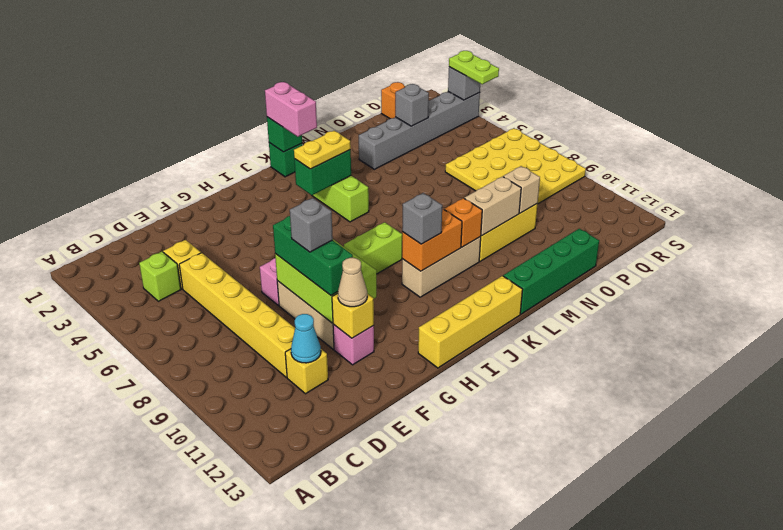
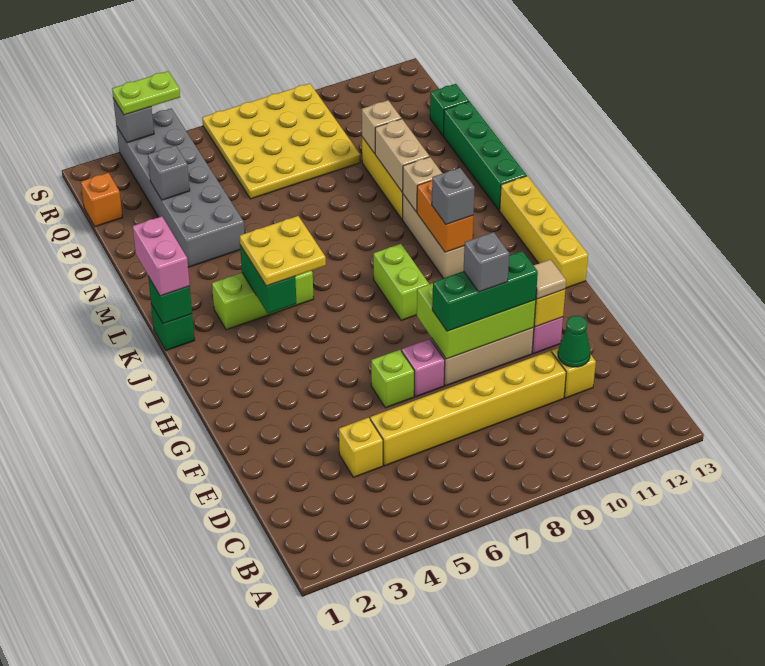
lime brick C4 level 1 -> lime brick F6 level 1
cyan cone D11 level 2 -> green cone D11 level 2
tan cone F11 level 3 -> tan tile F11 level 3
yellow plate J4:K4 level 3 -> yellow plate J4:K5 level 3
pink brick K1:K2 level 3 -> pink brick K1:L1 level 3
orange brick L10 level 2 -> tan brick L10 level 2
grey brick N3:S3 level 1 -> grey brick N3:S4 level 1
none -> green brick P13 level 1

